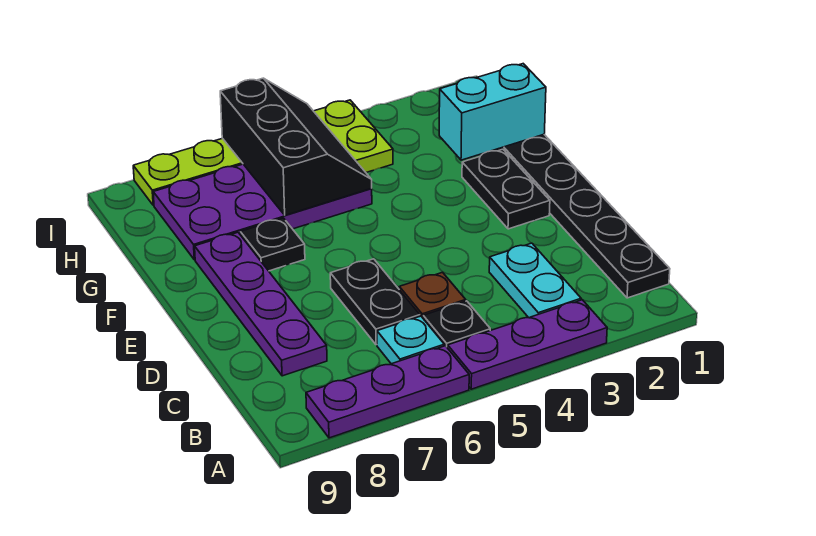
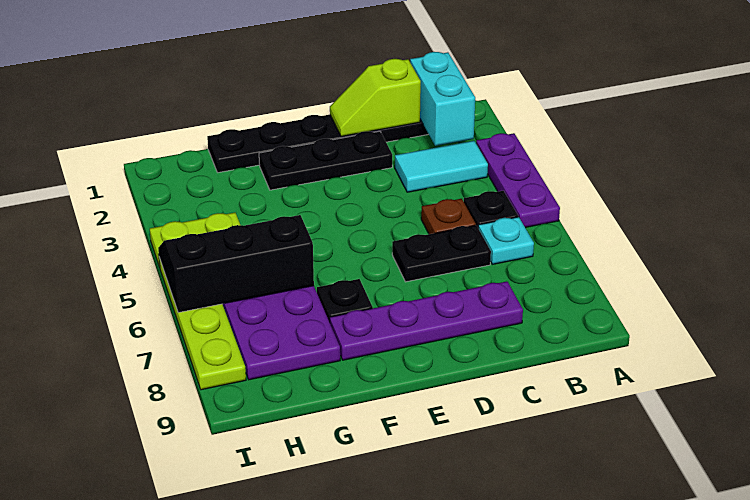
purple plate A6:A8 level 1 -> none
cyan plate B3:C3 level 1 -> cyan tile B3:C3 level 1
none -> lime slope C1:D1 level 2 top C
black plate E2:F2 level 1 -> black plate D2:F2 level 1
cyan brick G1:G2 level 2 -> cyan brick B1:B2 level 2

